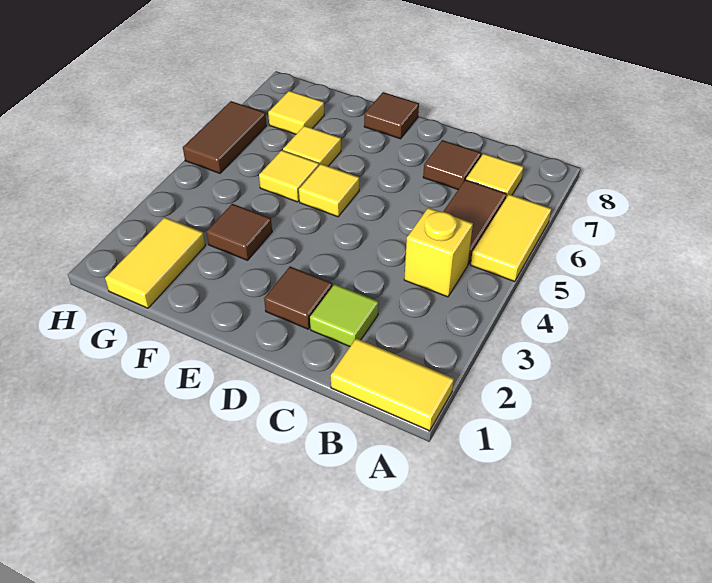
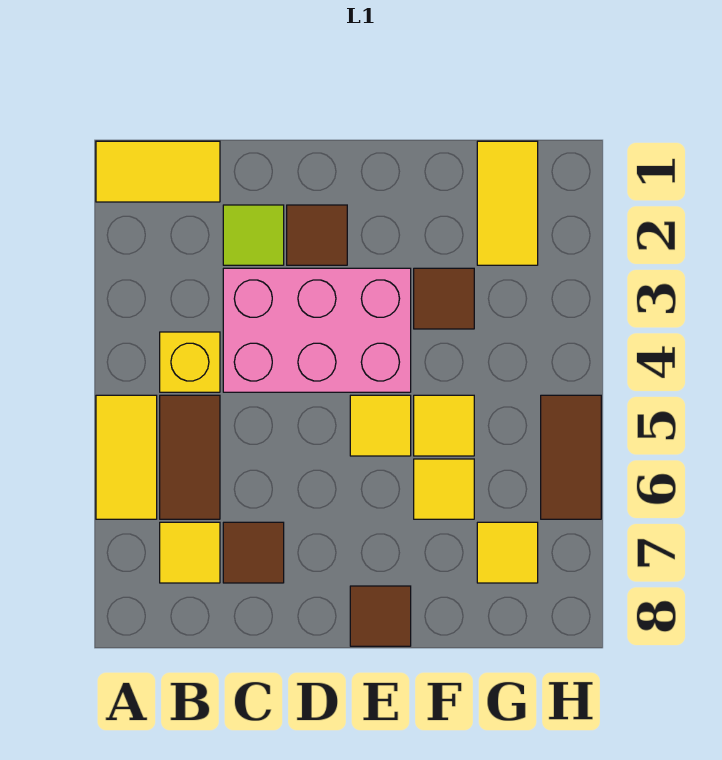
none -> pink brick C3:E4 level 1

